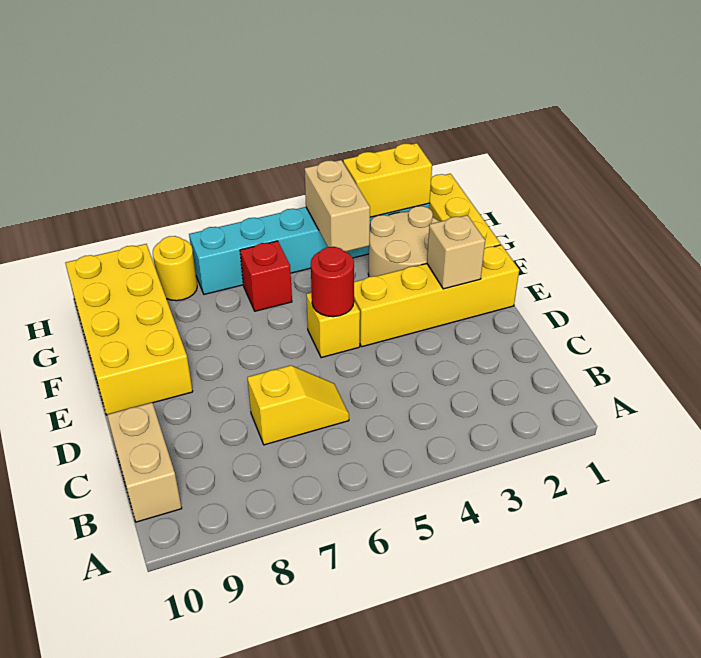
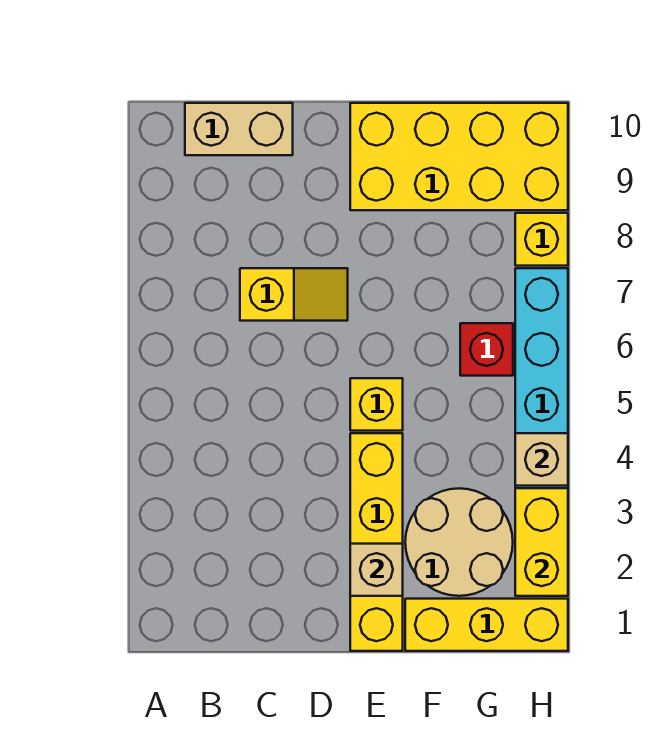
yellow slope C6:C7 level 1 top 7 -> yellow slope C7:D7 level 1 top C
red round brick E5 level 2 -> none
tan brick G4:H4 level 2 -> tan brick H4 level 2
yellow round brick H8 level 1 -> yellow brick H8 level 1

